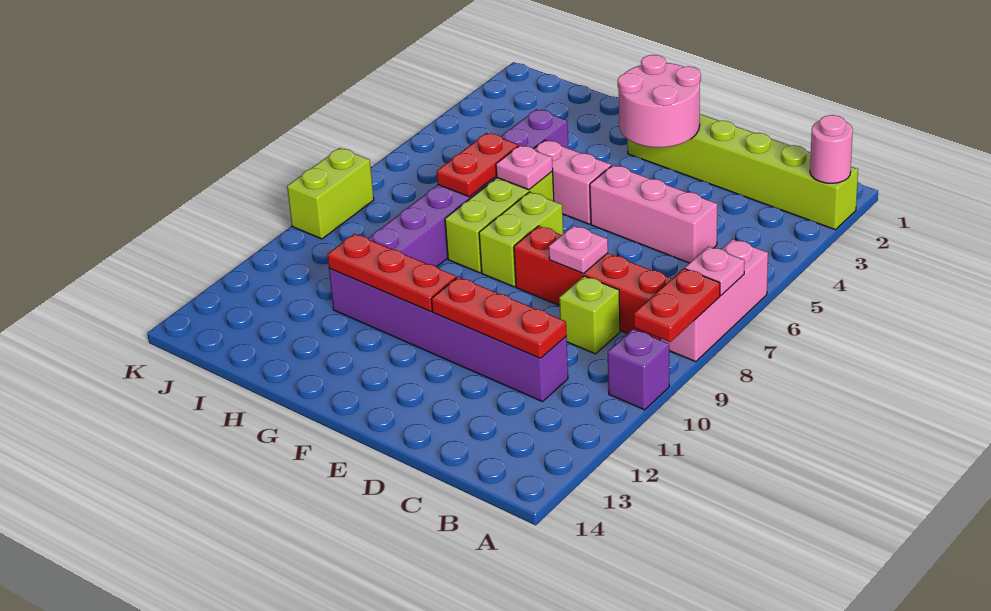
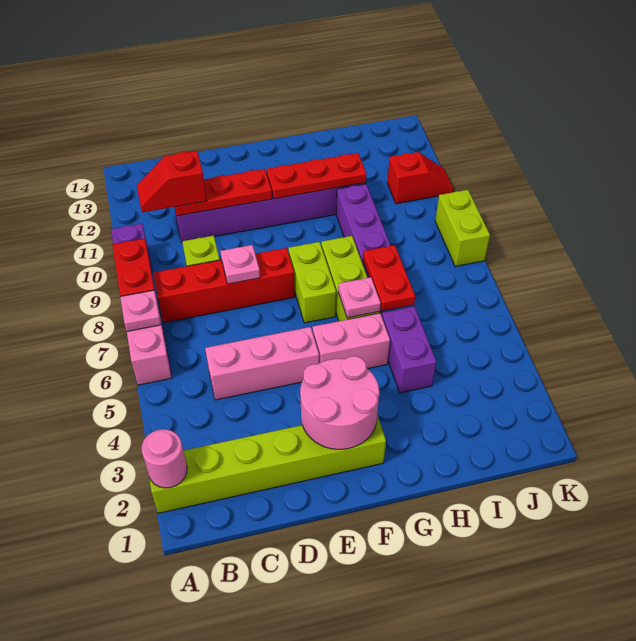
none -> red slope B11:C11 level 3 top C
none -> red slope J11:K11 level 1 top J

